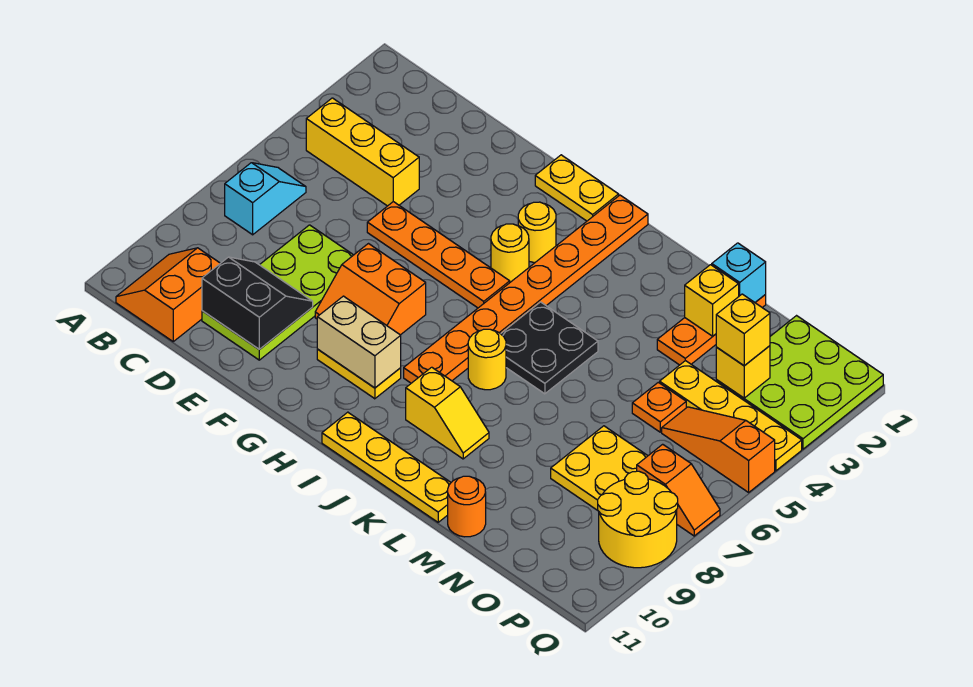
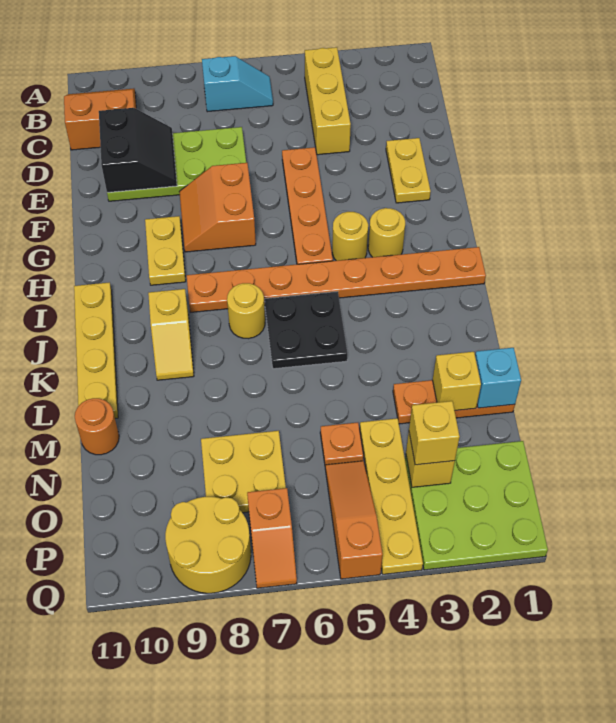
yellow plate G1:H1 level 1 -> yellow plate E2:F2 level 1
tan brick G9:H9 level 2 -> none

